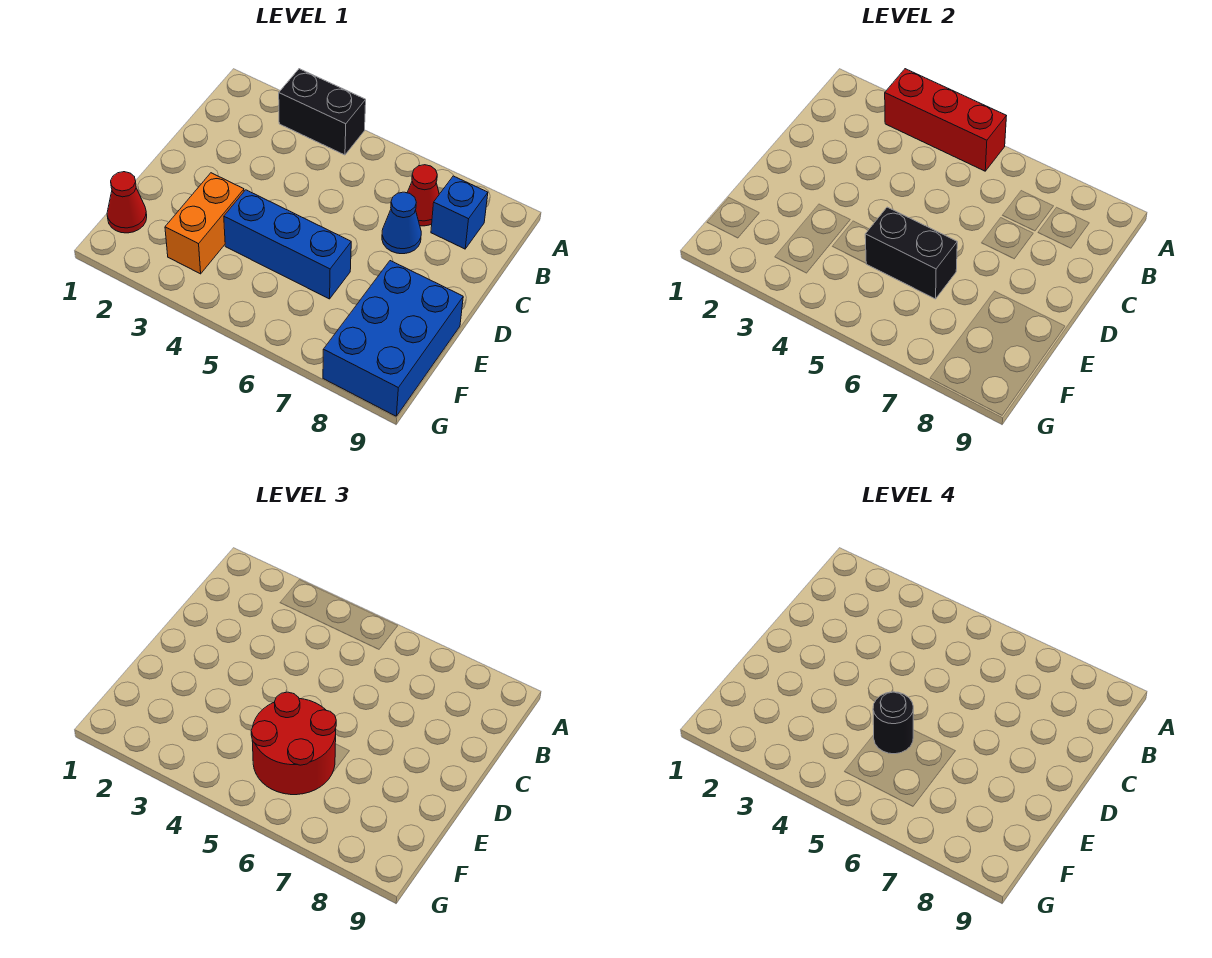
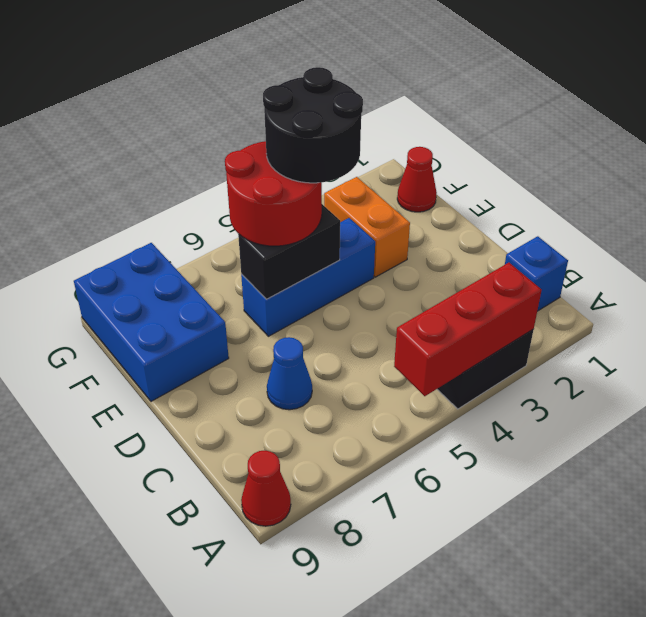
red cone B7 level 1 -> red cone A9 level 1
blue brick B8 level 1 -> blue brick B1 level 1
black round brick E5 level 4 -> black round brick E4:F5 level 4

